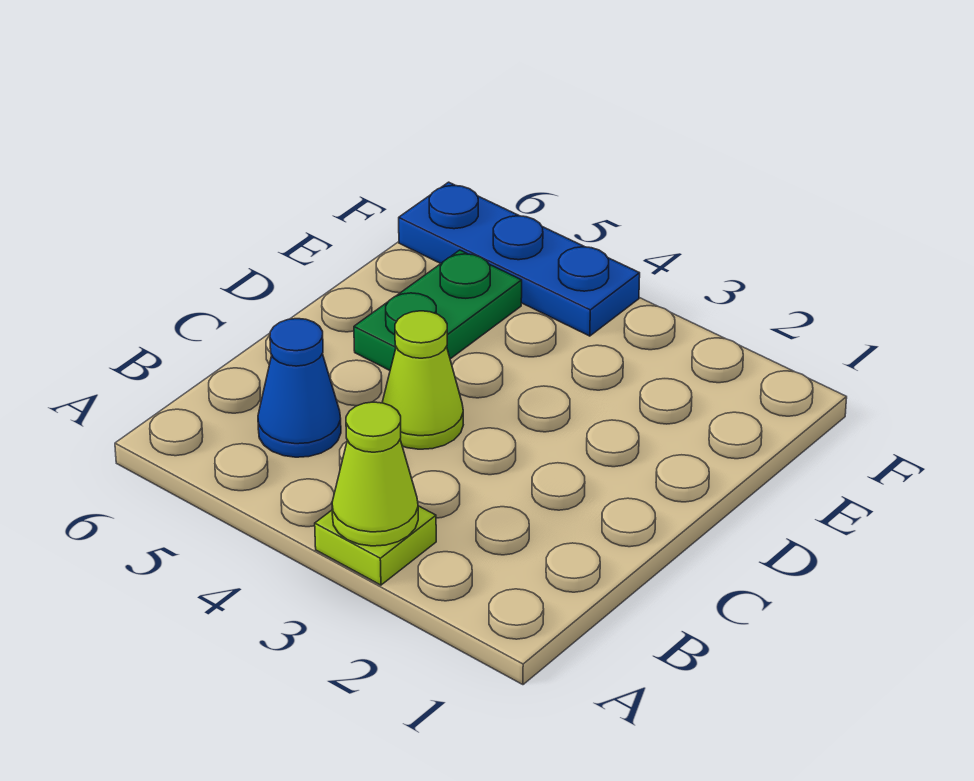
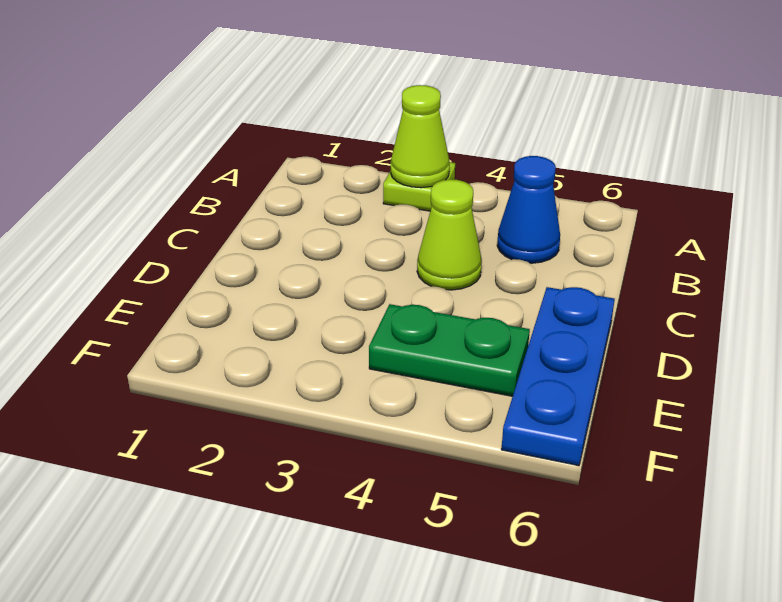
green plate D5:E5 level 1 -> green plate E4:E5 level 1
blue plate F4:F6 level 1 -> blue plate D6:F6 level 1

